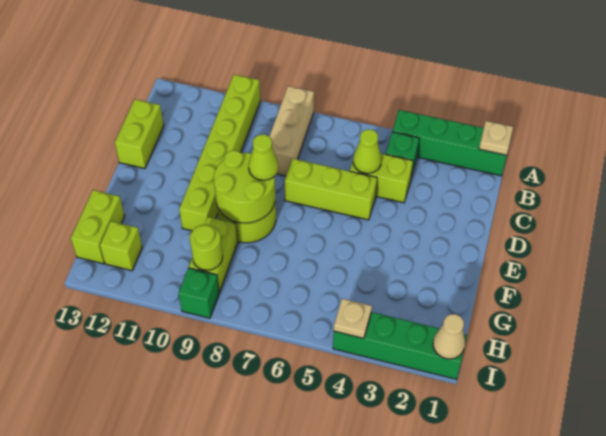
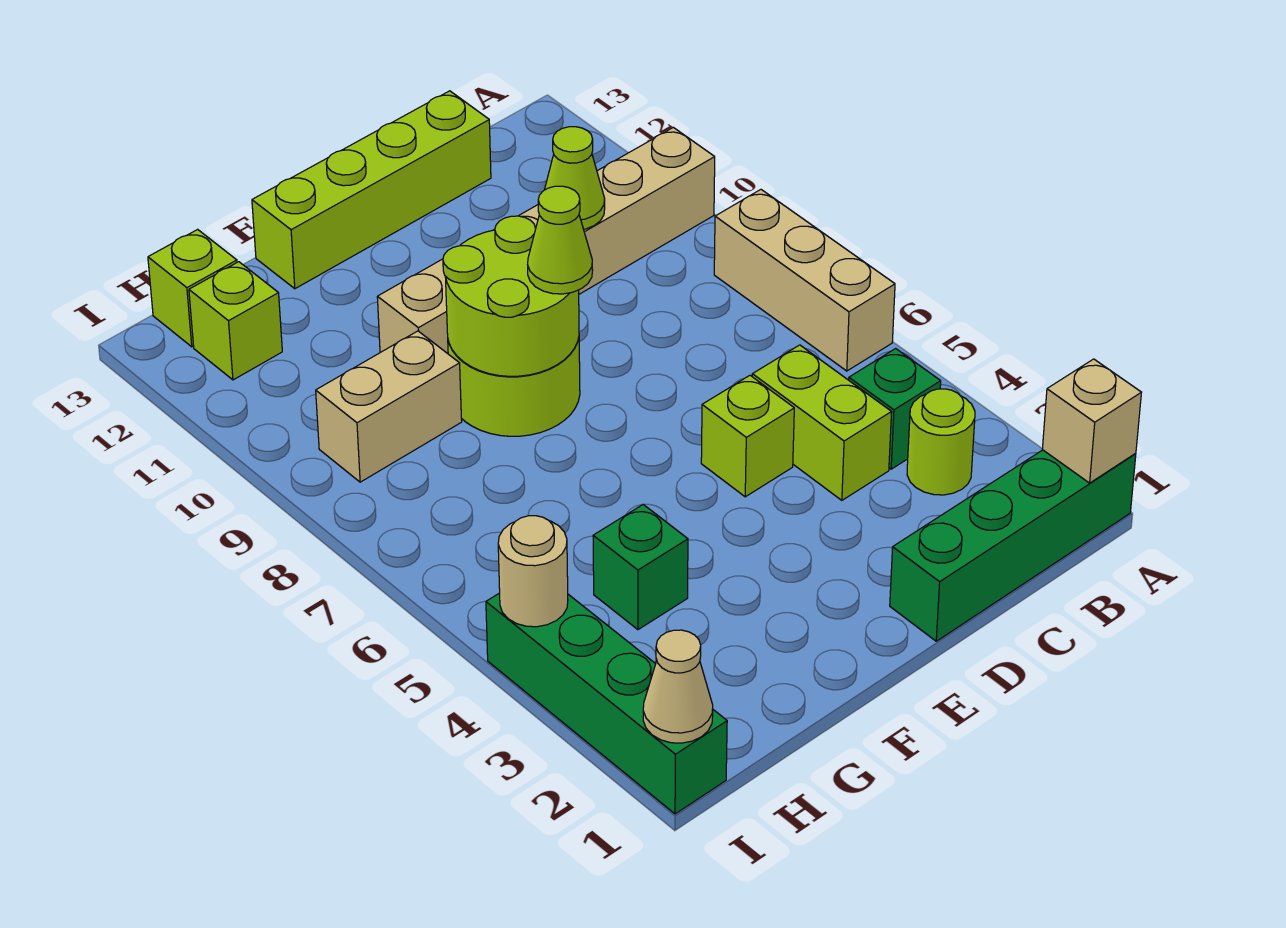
green brick A1:A4 level 1 -> green brick A1:D1 level 1
tan plate A1 level 2 -> tan brick A1 level 2
tan brick A8:C8 level 1 -> tan brick A6:A8 level 1
lime brick A10:F10 level 1 -> tan brick A10:F10 level 1
lime cone C5 level 2 -> lime cone C10 level 2
lime brick C13:D13 level 1 -> lime brick C13:F13 level 1
lime brick D5:D7 level 1 -> lime brick D5 level 1
lime brick G9:H9 level 1 -> tan brick G9:H9 level 1
lime brick G13:H13 level 1 -> lime brick H13 level 1
lime round brick H9 level 2 -> lime round brick B3 level 1
tan plate I4 level 2 -> tan round brick I4 level 2
green brick I9 level 1 -> green brick G4 level 1

